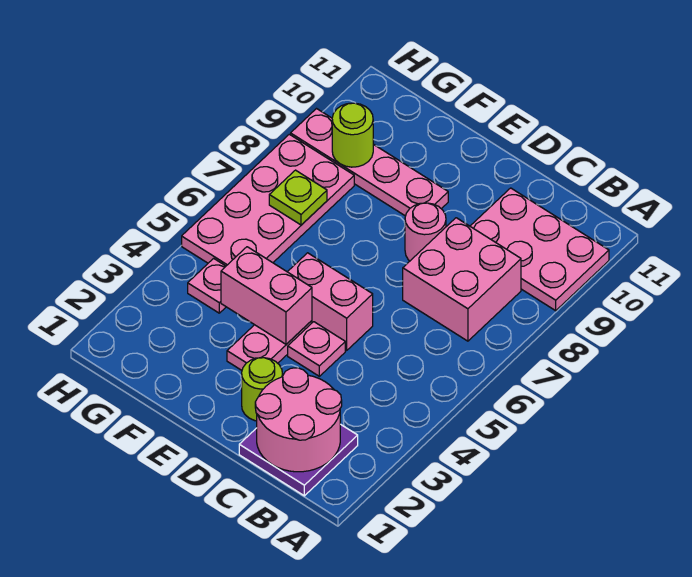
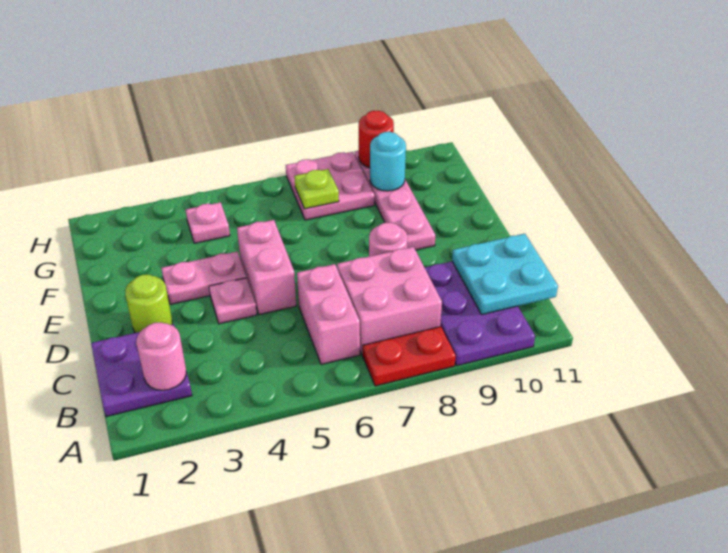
none -> red plate A7:A8 level 1
pink plate A9:C10 level 1 -> purple plate A9:C10 level 1
pink round brick B1:C2 level 2 -> pink round brick B2 level 2
none -> cyan plate B10:C11 level 2
pink brick E4:F4 level 2 -> pink brick B6:C6 level 1
pink plate G5:H8 level 1 -> pink plate G7:H8 level 1
lime round brick G9 level 2 -> cyan round brick G9 level 2
none -> red round brick H9 level 2

